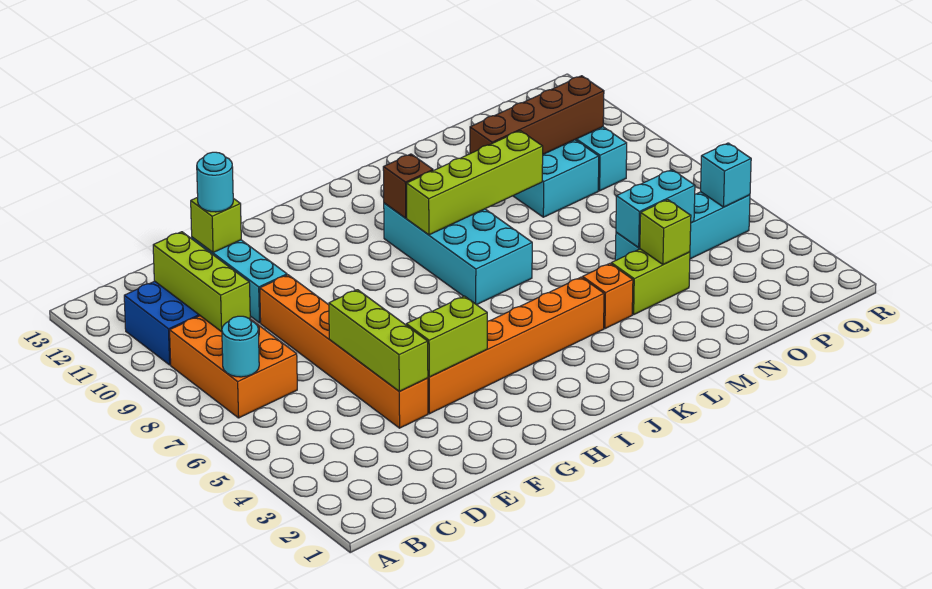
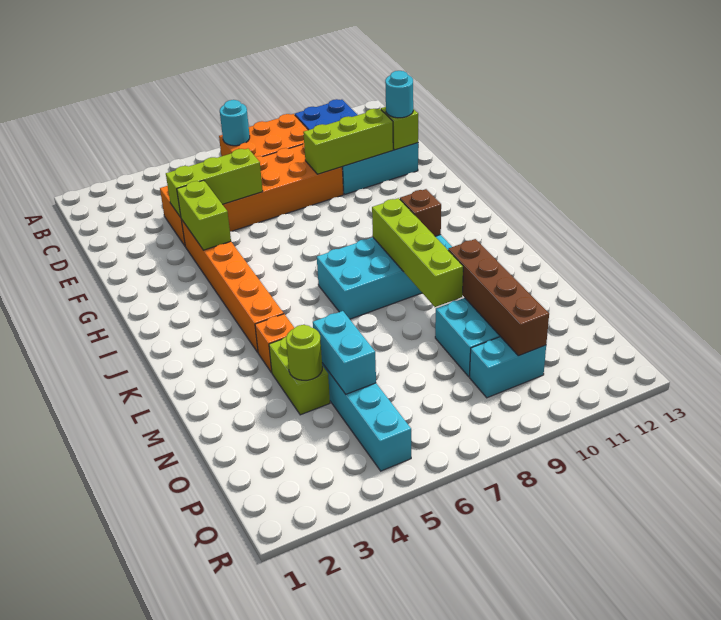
lime brick C9:C11 level 2 -> lime brick E9:E11 level 2
orange brick E4:E9 level 1 -> orange brick D4:E9 level 1
lime brick N4 level 2 -> lime round brick N4 level 2
cyan brick Q5 level 2 -> none

